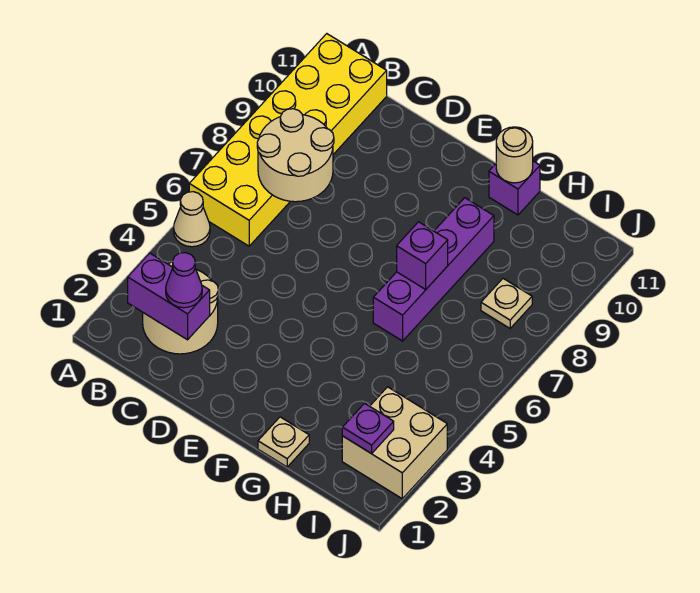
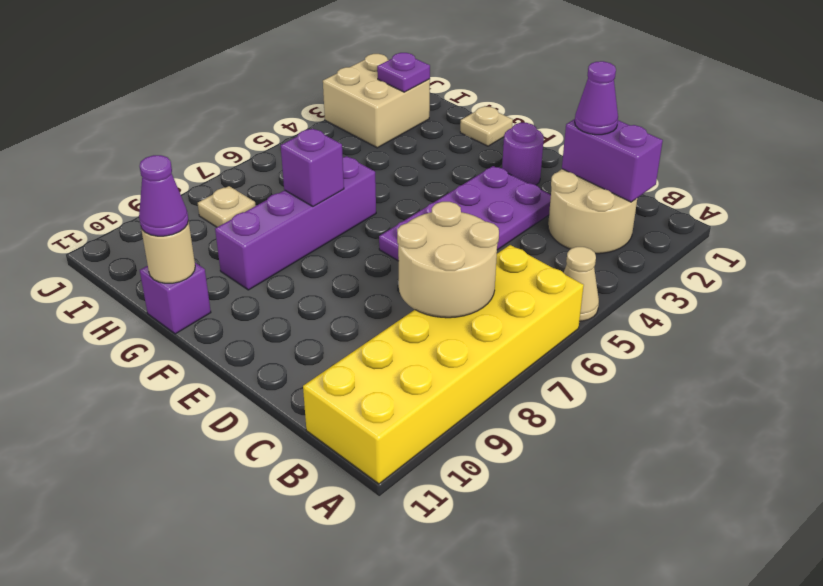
none -> purple plate D3:E6 level 1
none -> purple round brick E2 level 1
none -> purple cone G11 level 3

